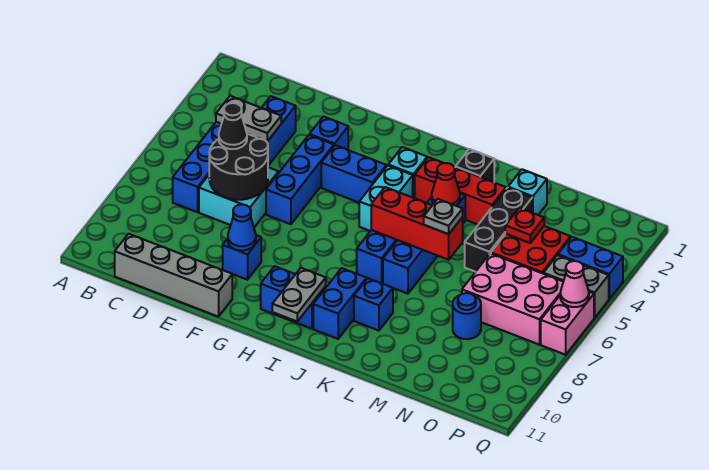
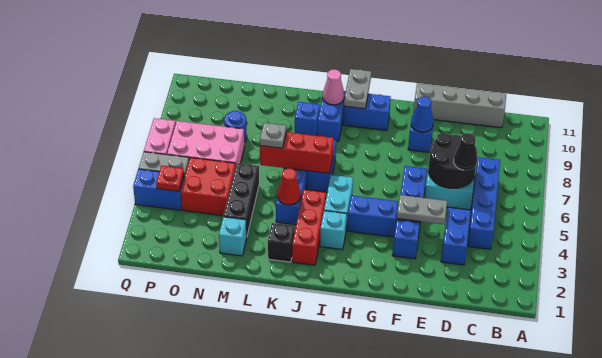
grey plate C4:D4 level 2 -> grey plate E4:F4 level 2
red brick J3:L3 level 1 -> red brick J2:J4 level 1
red plate N4 level 2 -> red plate P4 level 2
pink cone Q6 level 2 -> pink cone J10 level 2

